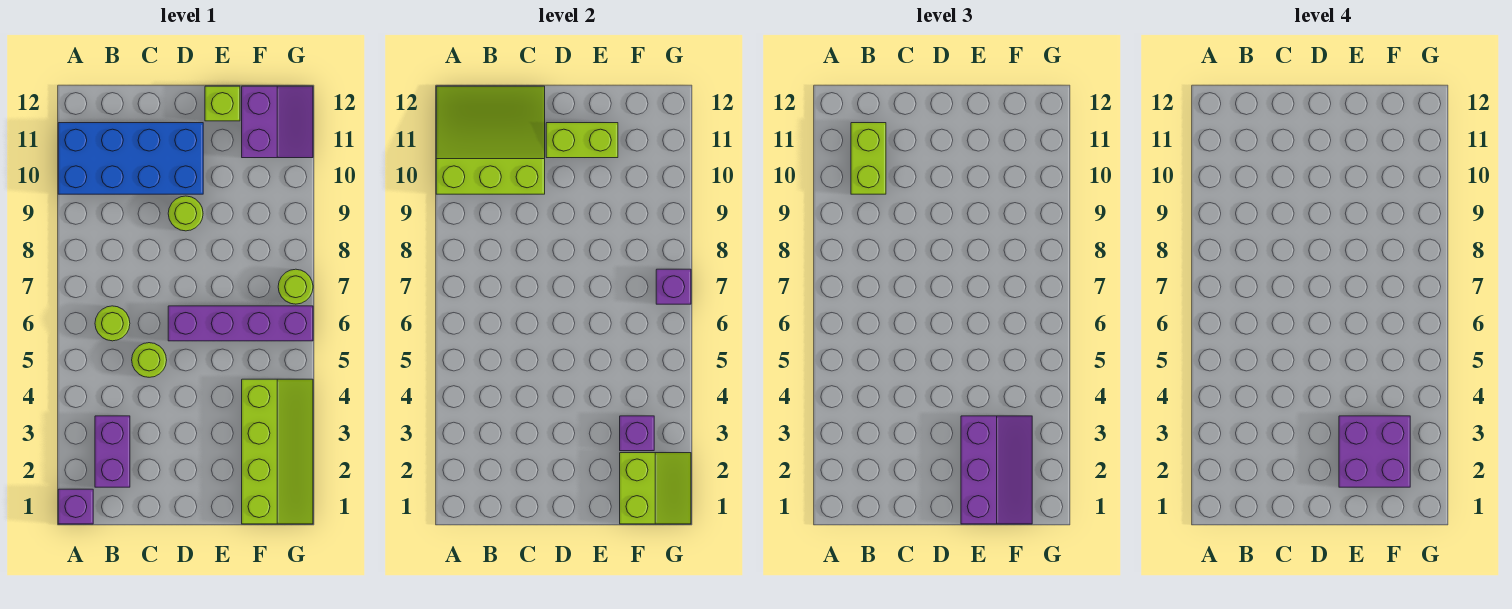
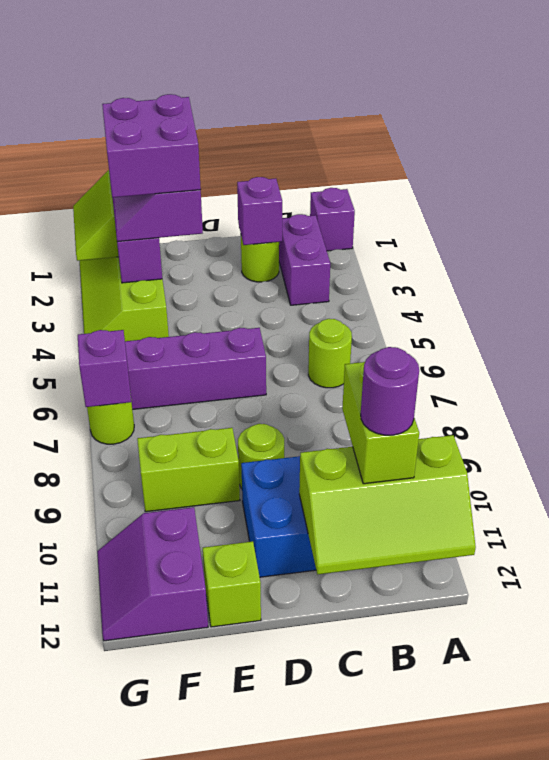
lime slope A10:C12 level 2 top 10 -> lime slope A11:C12 level 2 top 11
none -> purple round brick B11 level 4
none -> purple brick C2 level 2
lime round brick C5 level 1 -> lime round brick C2 level 1
lime brick D11:E11 level 2 -> lime brick E9:F9 level 1

